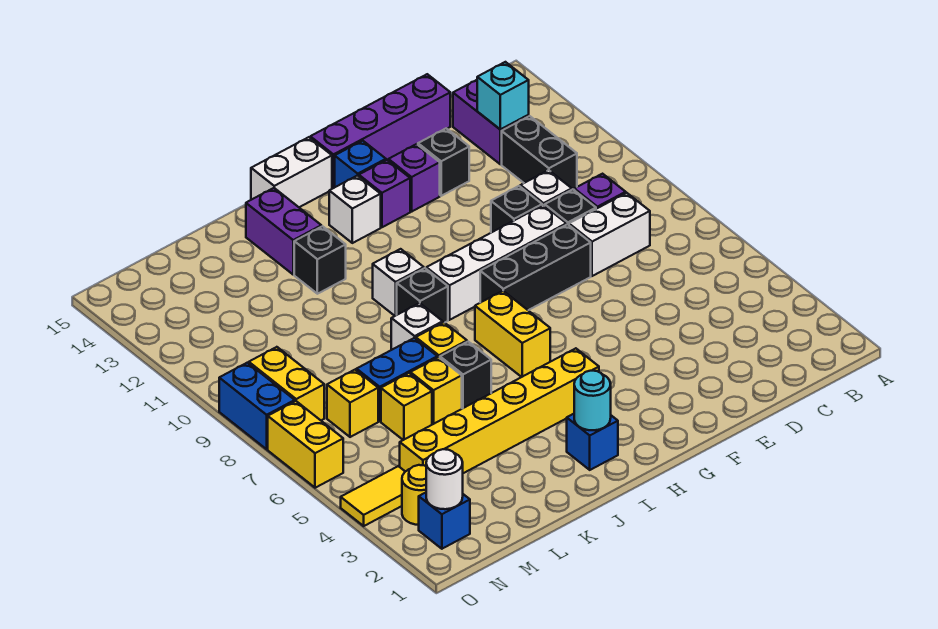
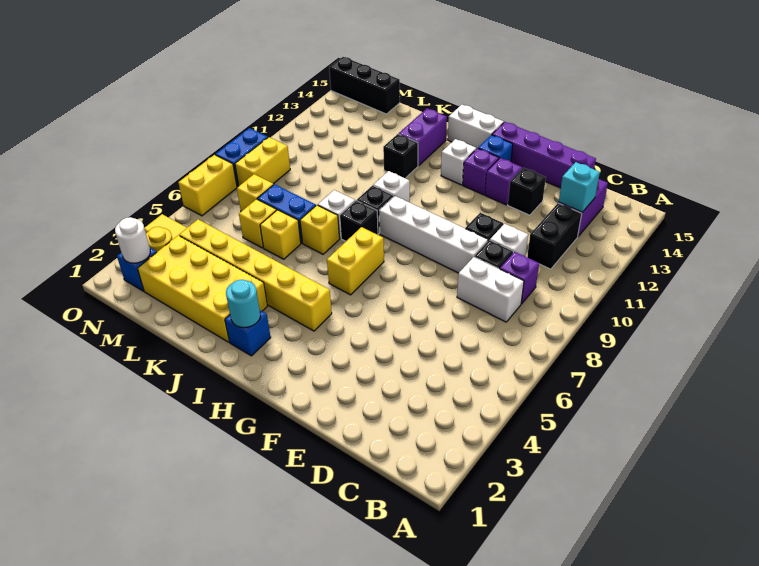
black brick E8:G8 level 1 -> black brick M15:O15 level 1
none -> yellow brick J2:M3 level 1
black brick J6 level 1 -> black brick I8 level 1

